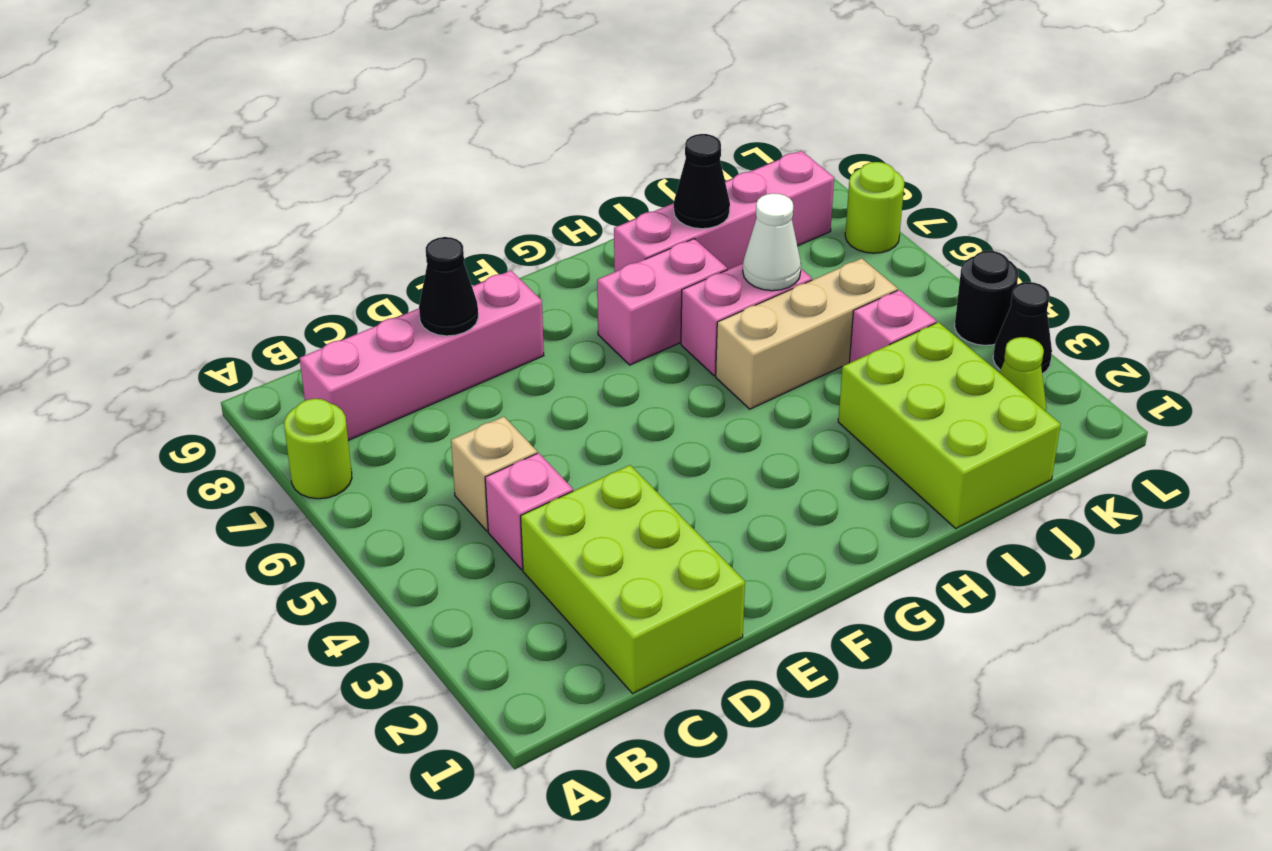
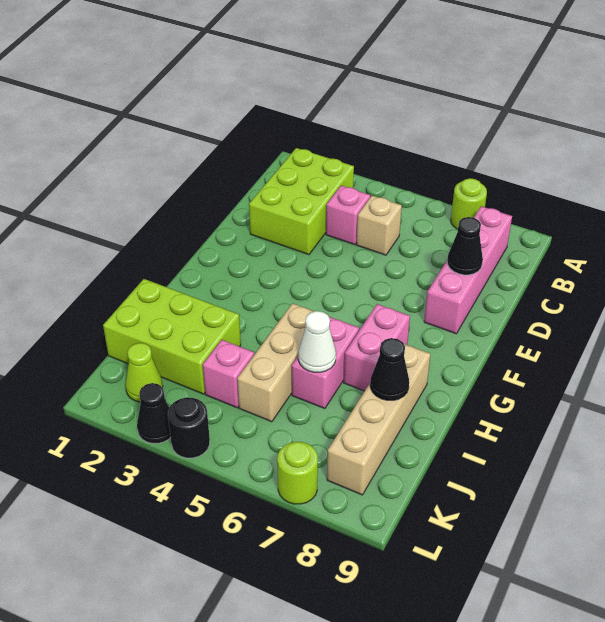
lime brick C1:D3 level 1 -> lime brick B2:D3 level 1
pink brick H8:K8 level 1 -> tan brick H8:K8 level 1

